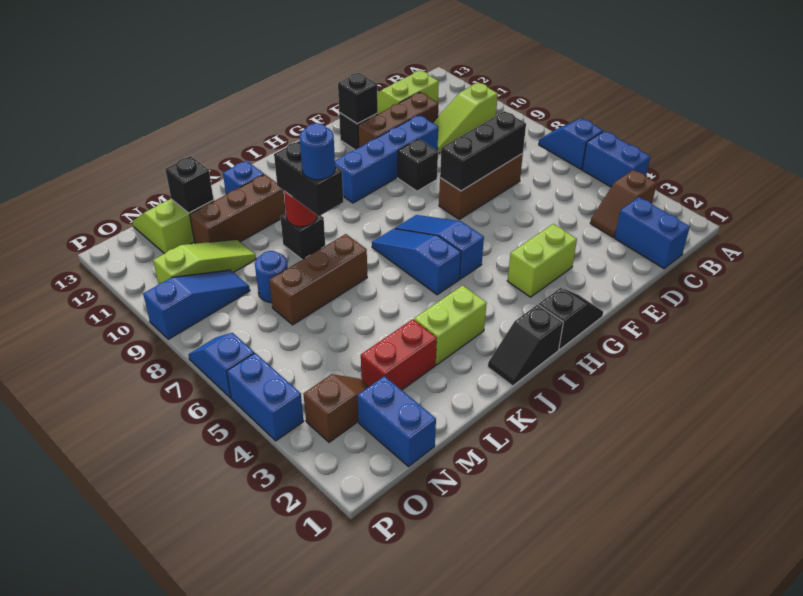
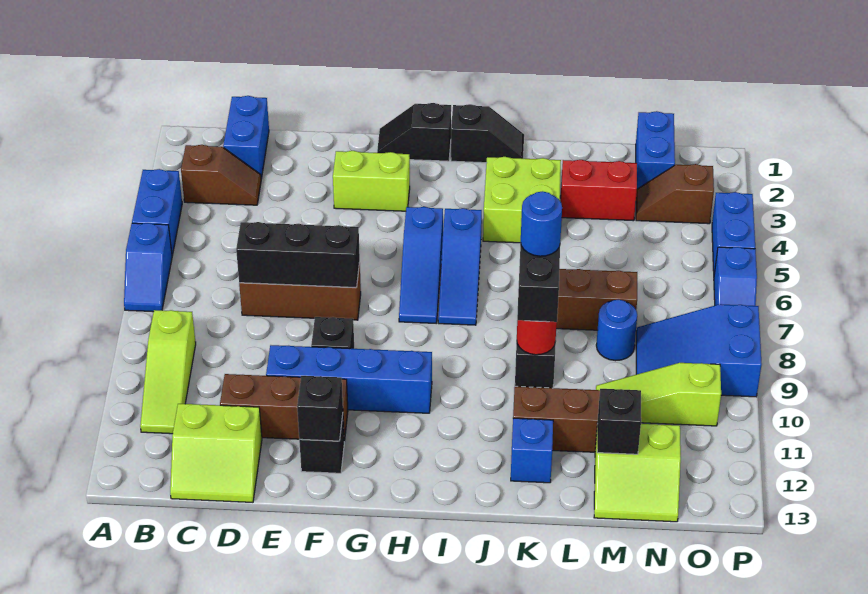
lime slope B10:D10 level 1 top B -> lime slope B9:B11 level 1 top 9
lime brick J3:K3 level 1 -> lime brick J3:K4 level 1
blue slope N9:P9 level 1 top P -> blue slope N8:P9 level 1 top P

